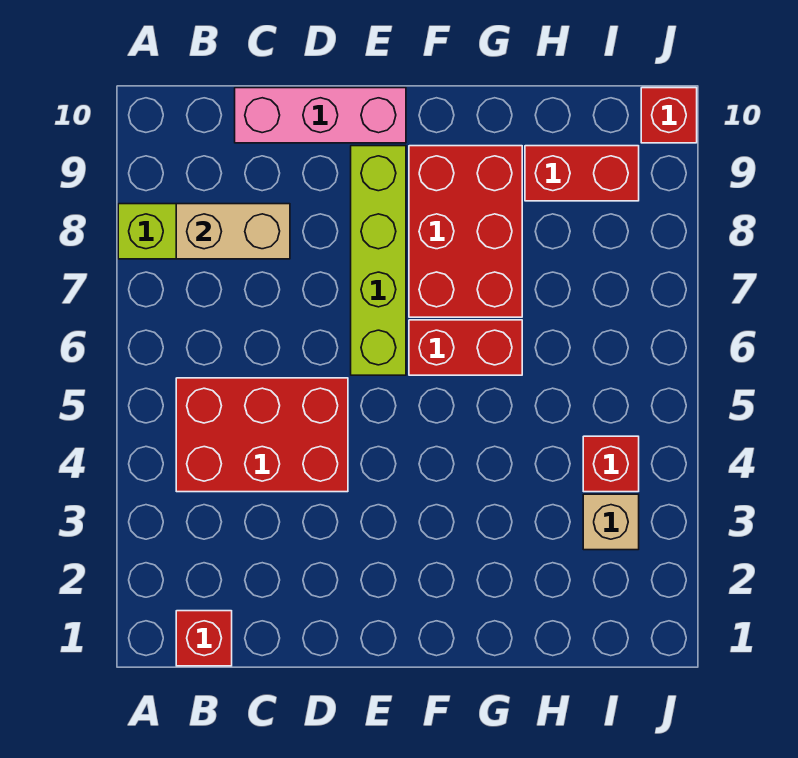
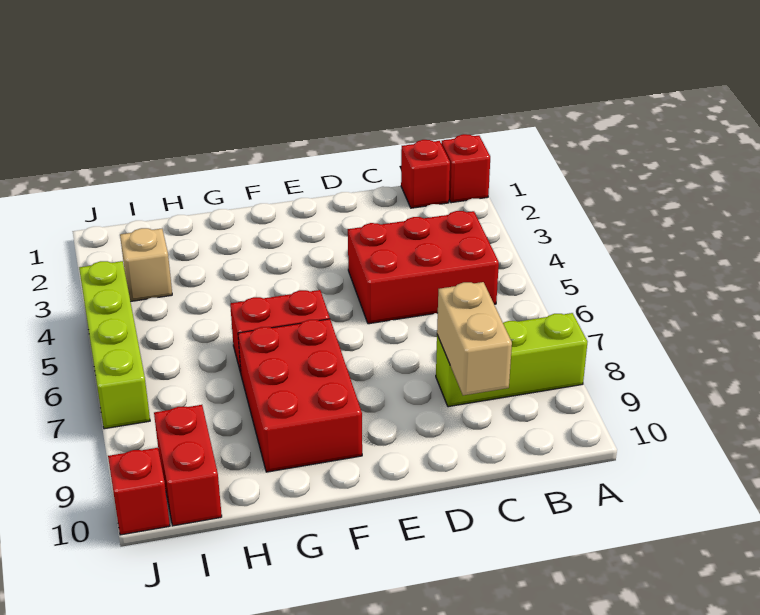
tan brick B8:C8 level 2 -> tan brick C8:C9 level 2
pink brick C10:E10 level 1 -> none
lime brick E6:E9 level 1 -> lime brick J4:J7 level 1
red brick H9:I9 level 1 -> red brick I9:I10 level 1
red brick I4 level 1 -> red brick A1 level 1

